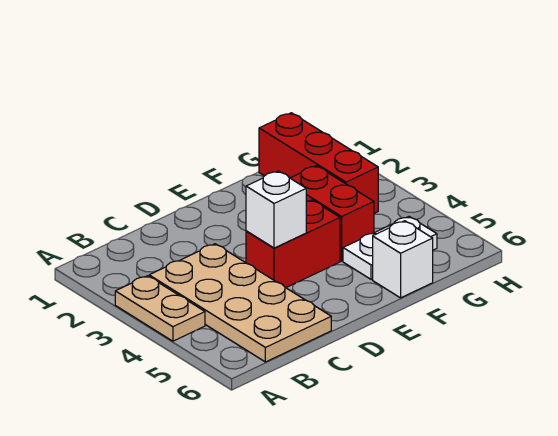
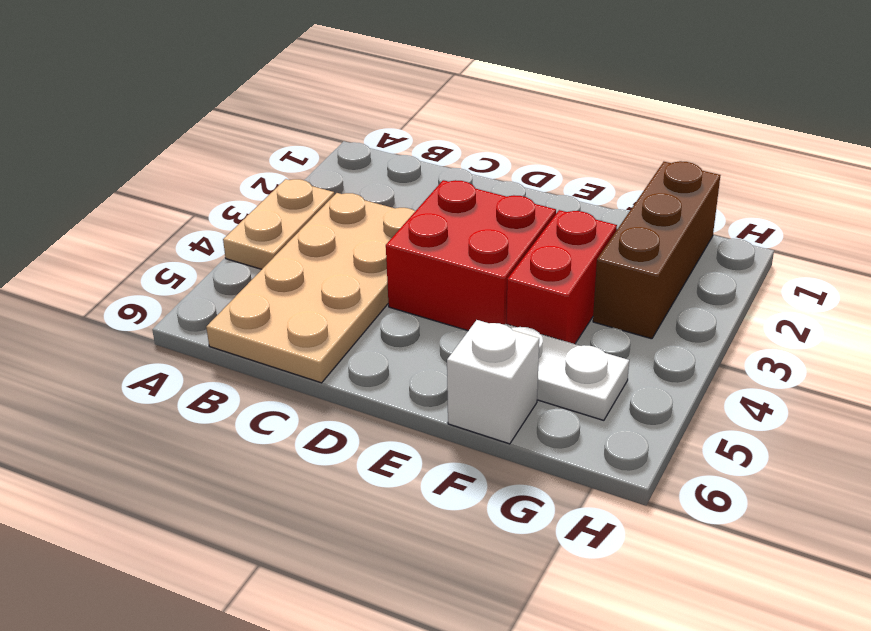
red brick D4:E4 level 1 -> red brick D3:E4 level 1
white brick D4 level 2 -> none
red brick G1:G3 level 1 -> brown brick G1:G3 level 1

